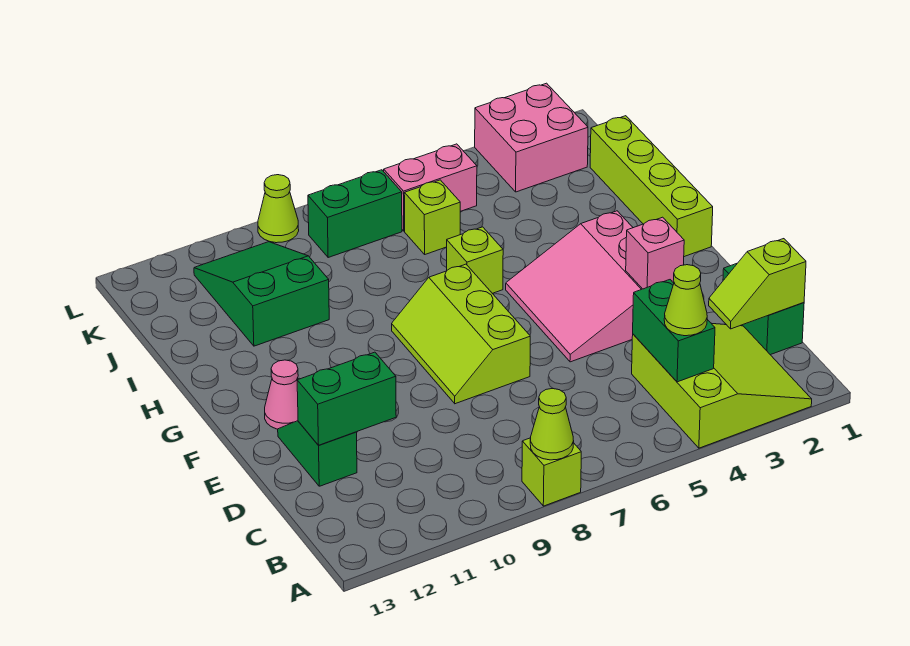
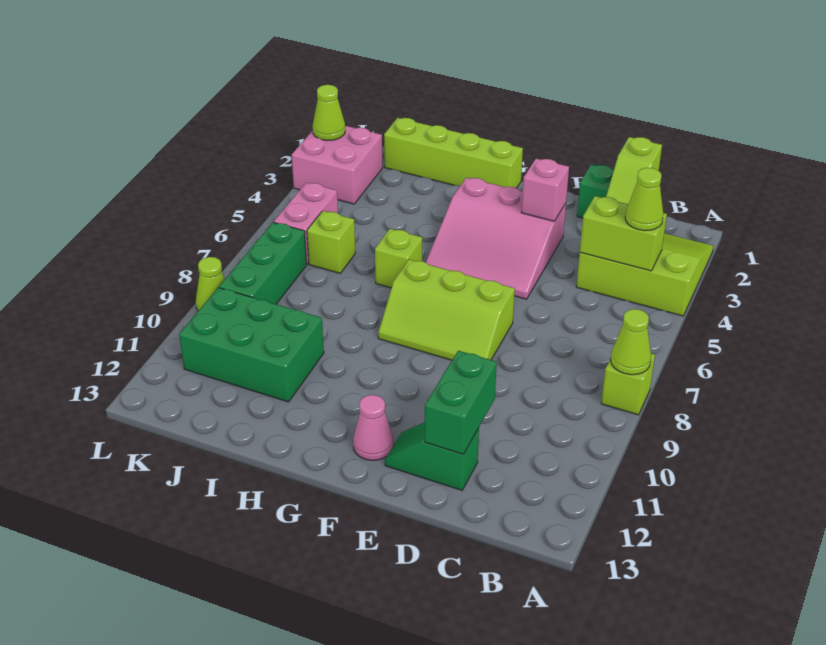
green brick B4:C4 level 2 -> lime brick B4:C4 level 2
green slope I10:K11 level 1 top I -> green brick I10:K11 level 1
green brick K7:K8 level 1 -> green brick K7:K9 level 1
none -> lime cone L2 level 2

